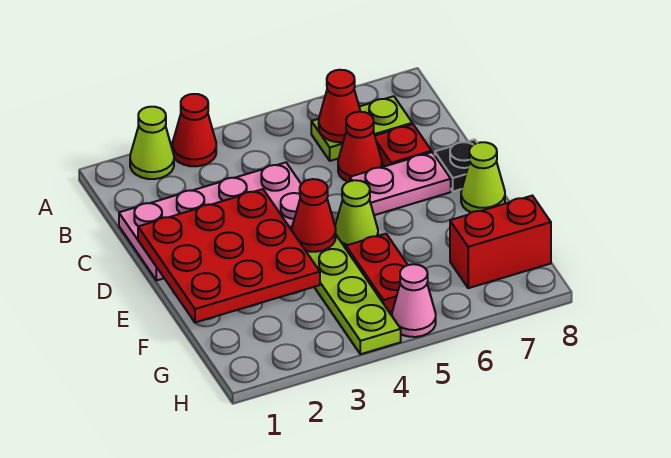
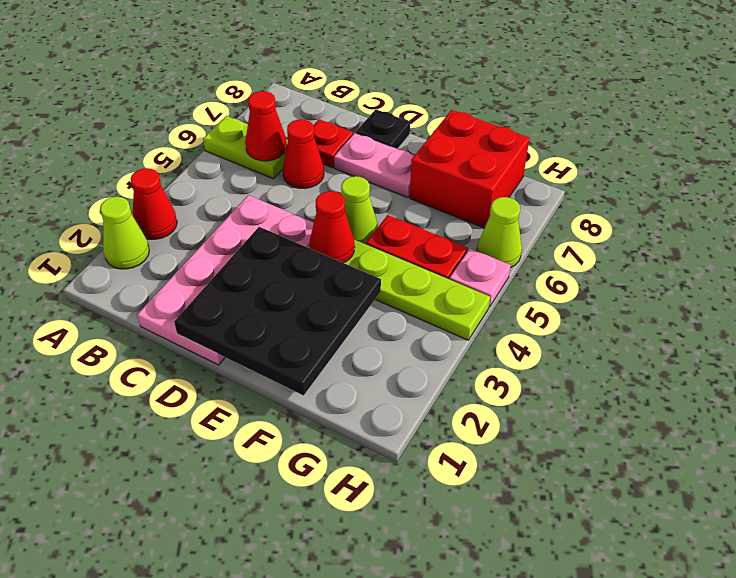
lime plate B6:B7 level 1 -> lime plate A6:B6 level 1
red plate D1:F3 level 2 -> black plate D1:F3 level 2
pink plate D6:D7 level 1 -> pink plate D7:E7 level 1
lime cone E8 level 1 -> lime cone H6 level 1
red brick G7:G8 level 1 -> red brick F7:G8 level 1
pink cone H5 level 1 -> pink plate H5 level 1

